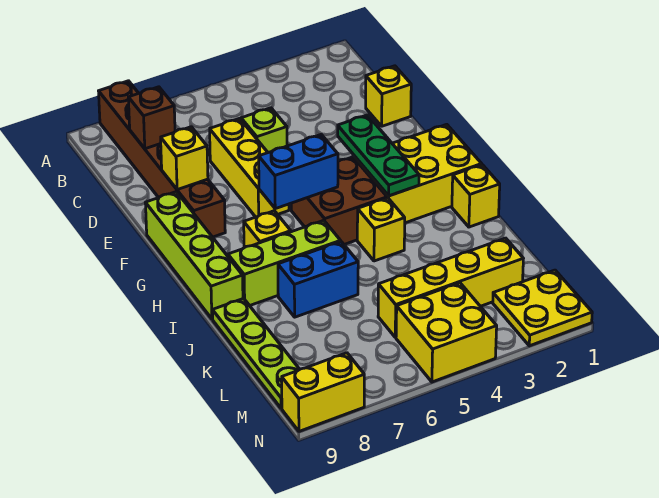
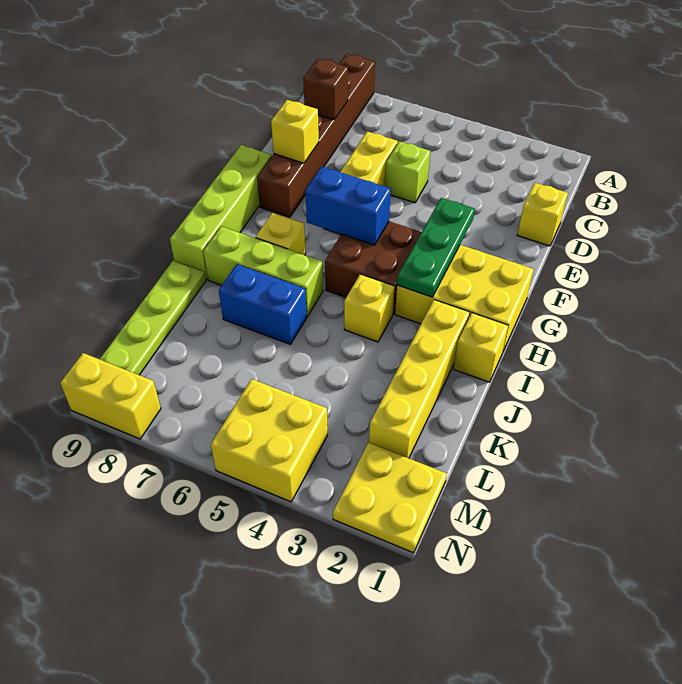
yellow brick L2:L5 level 1 -> yellow brick I2:L2 level 1

